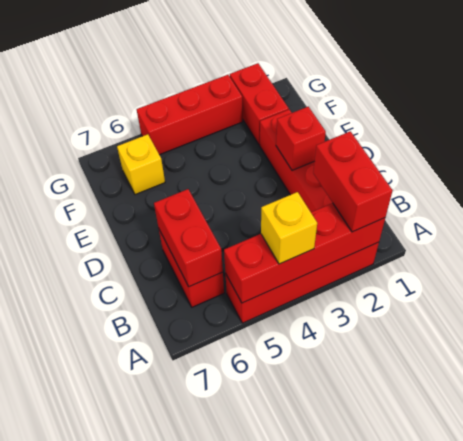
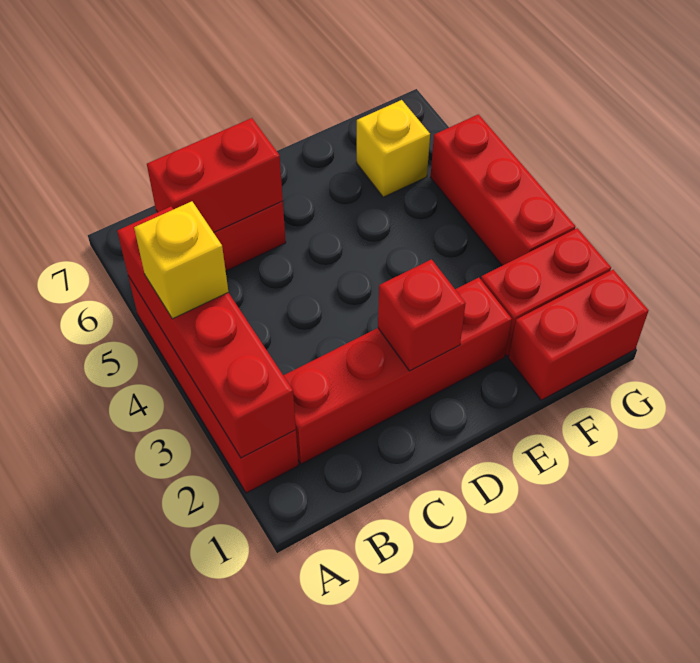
red brick A2:B2 level 3 -> red brick F1:G1 level 1

